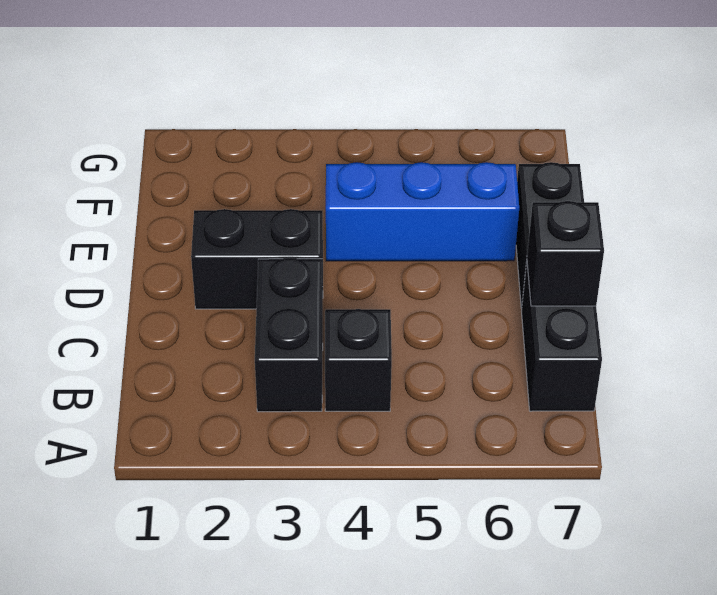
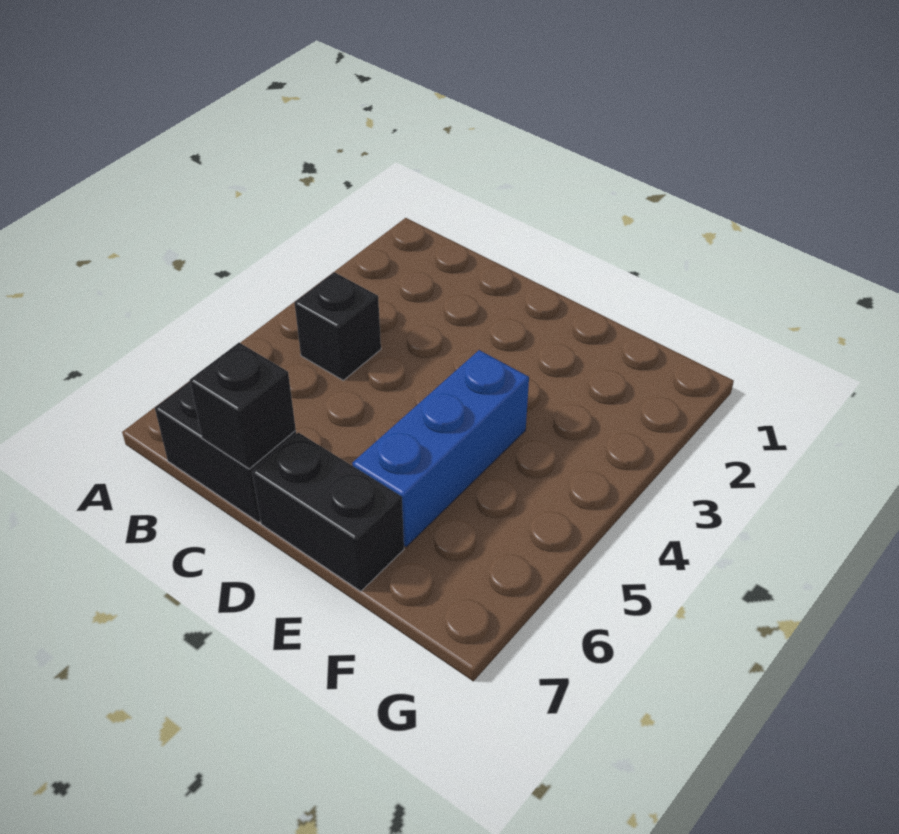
black brick B3:C3 level 1 -> none
black brick D2:D3 level 1 -> none

